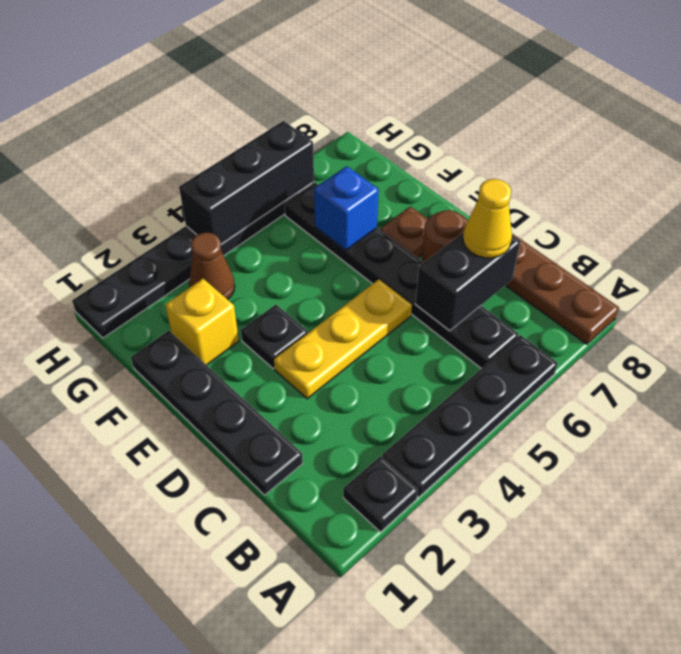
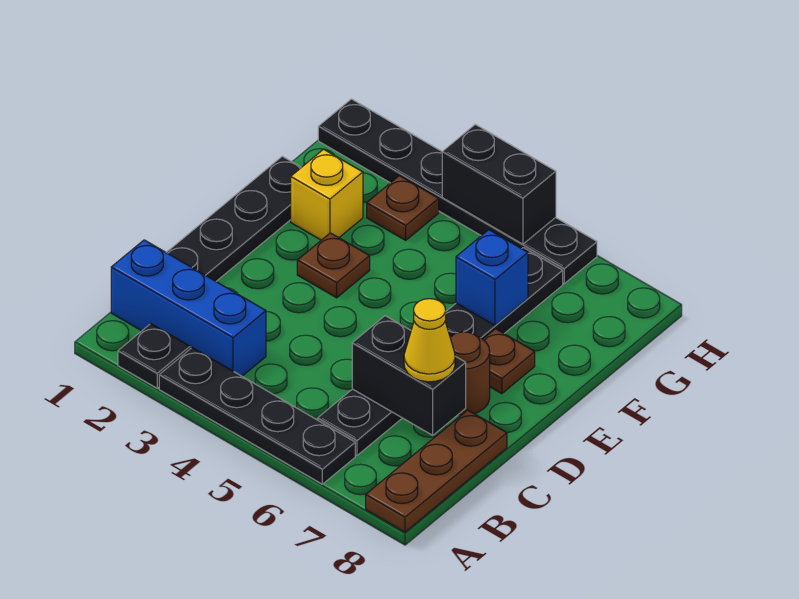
none -> blue brick B1:B3 level 1
yellow plate D3:D5 level 1 -> none
black plate E3 level 1 -> brown plate E3 level 1
brown cone G3 level 1 -> brown plate G3 level 1
black brick H4:H6 level 2 -> black brick H4:H5 level 2

